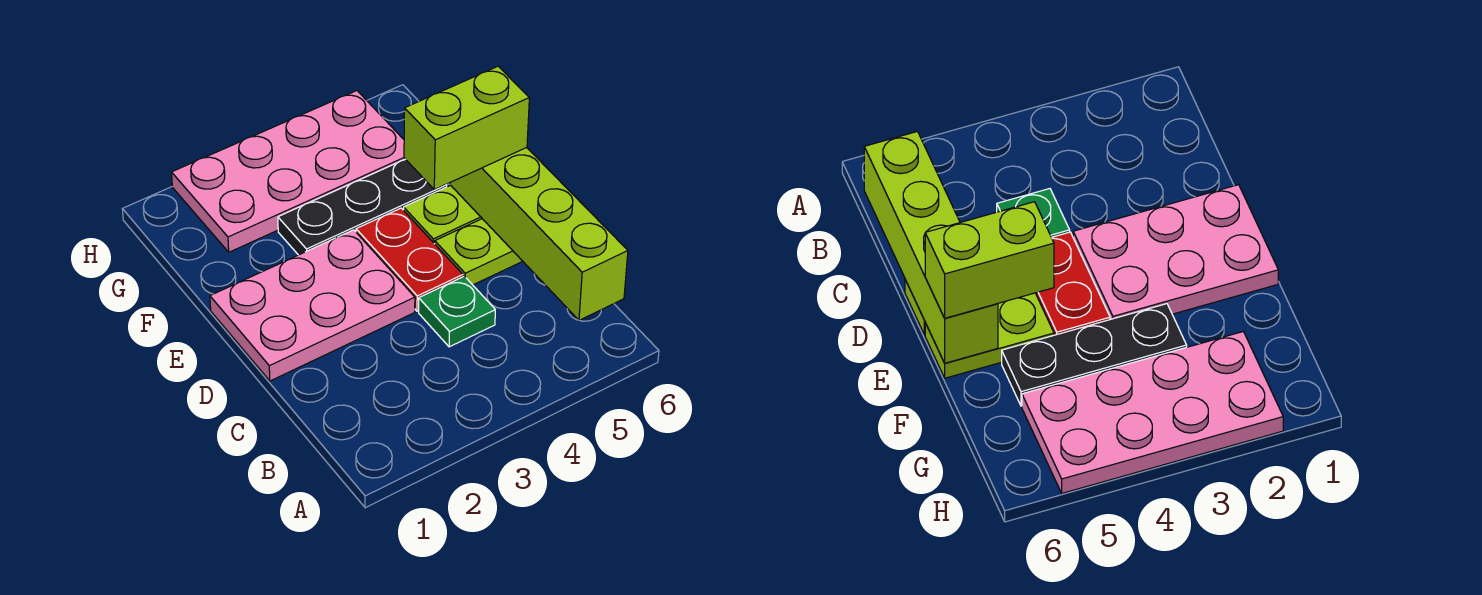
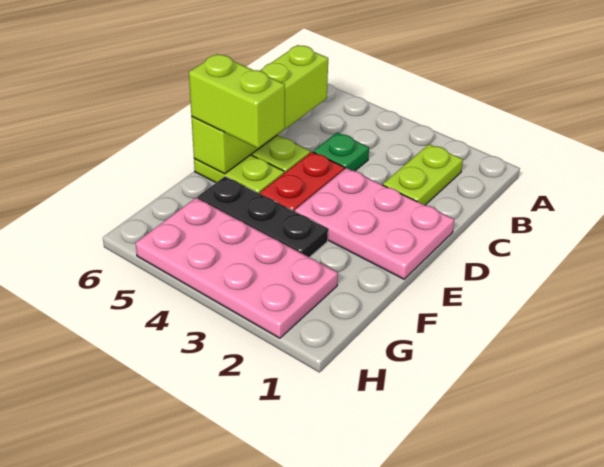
none -> lime plate B2:C2 level 1

